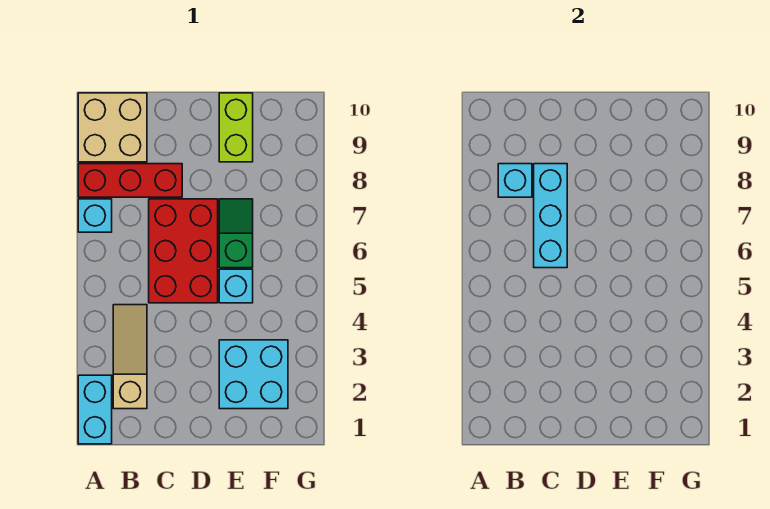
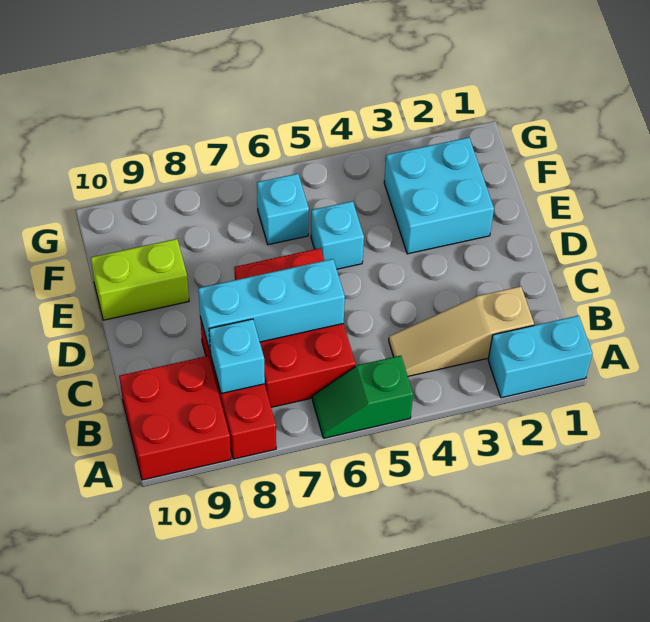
cyan brick A7 level 1 -> cyan brick F6 level 1
tan brick A9:B10 level 1 -> red brick A9:B10 level 1
red brick C5:D7 level 1 -> red brick B6:D7 level 1
green slope E6:E7 level 1 top 6 -> green slope A5:A6 level 1 top 5

